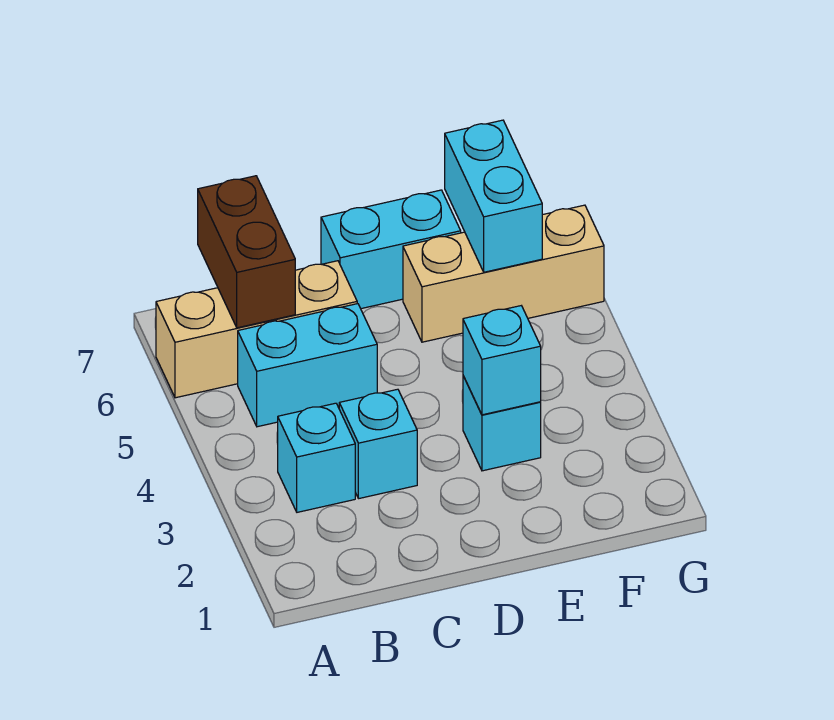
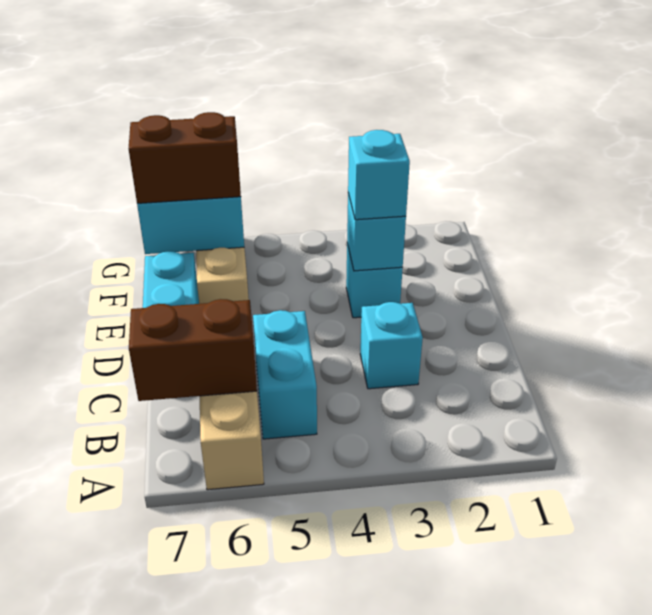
cyan brick B3 level 1 -> cyan brick E3 level 3
none -> brown brick F6:F7 level 3

